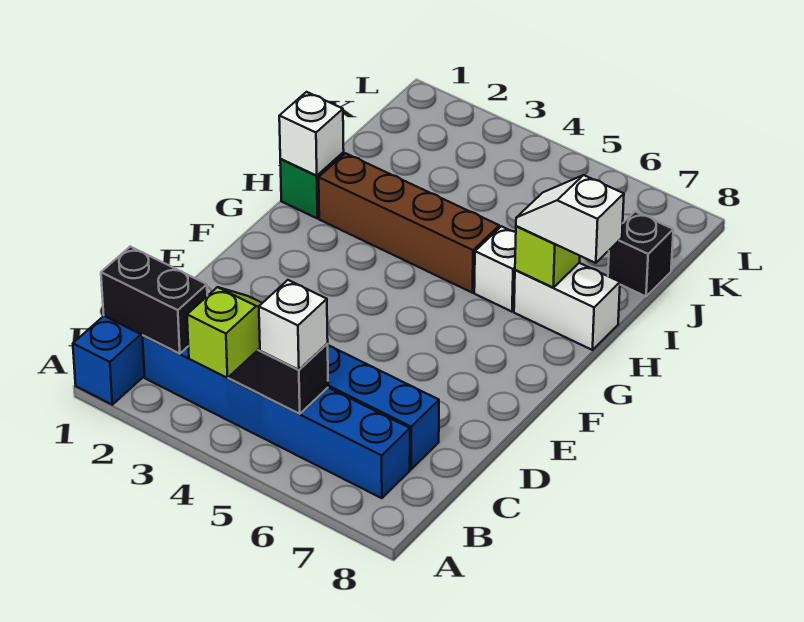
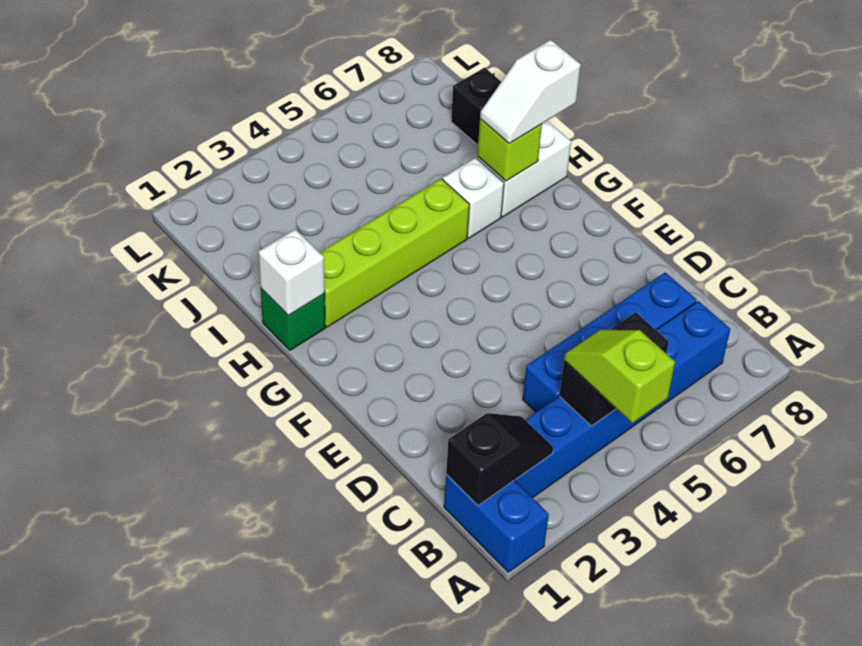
black brick B1:B2 level 2 -> black slope B1:B2 level 2 top 1
white brick B5 level 3 -> none
brown brick H2:H5 level 1 -> lime brick H2:H5 level 1

